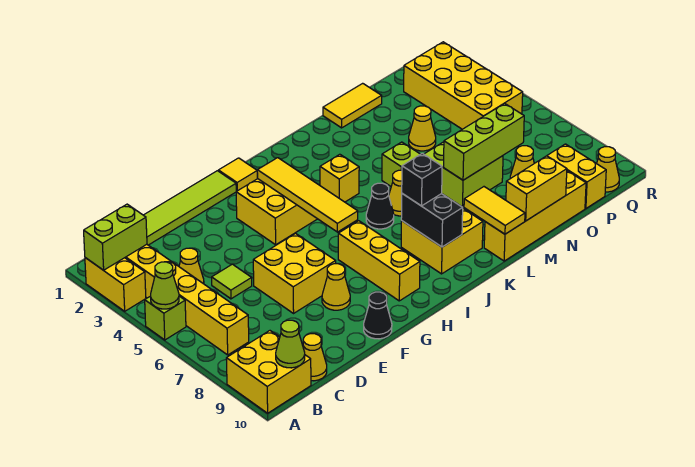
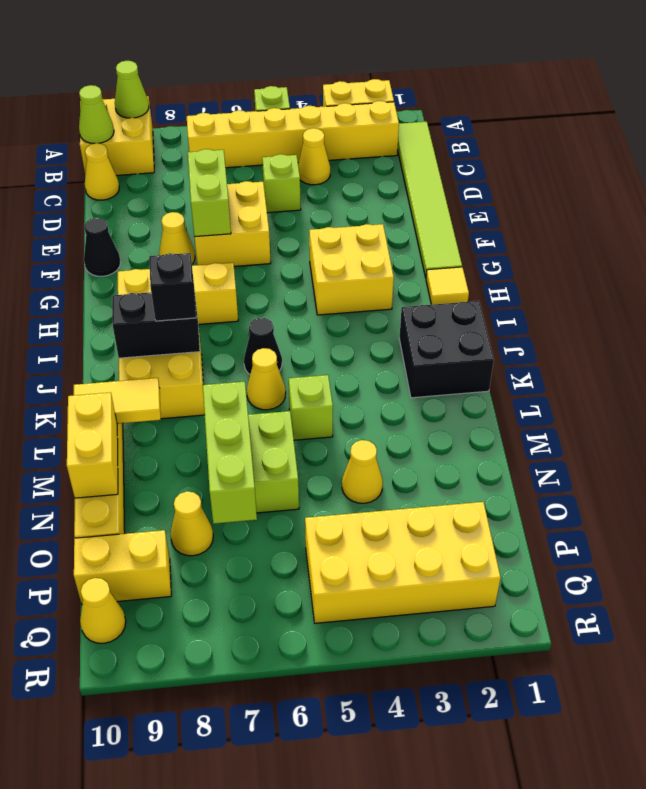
lime brick A2:B2 level 2 -> lime brick E7:F7 level 2
lime cone A5 level 2 -> lime cone A9 level 2
lime tile D5 level 1 -> lime brick D5 level 1
yellow tile H3:H6 level 2 -> none
none -> black brick J1:K2 level 1
yellow brick J4 level 1 -> none
yellow tile M1:N1 level 1 -> none

